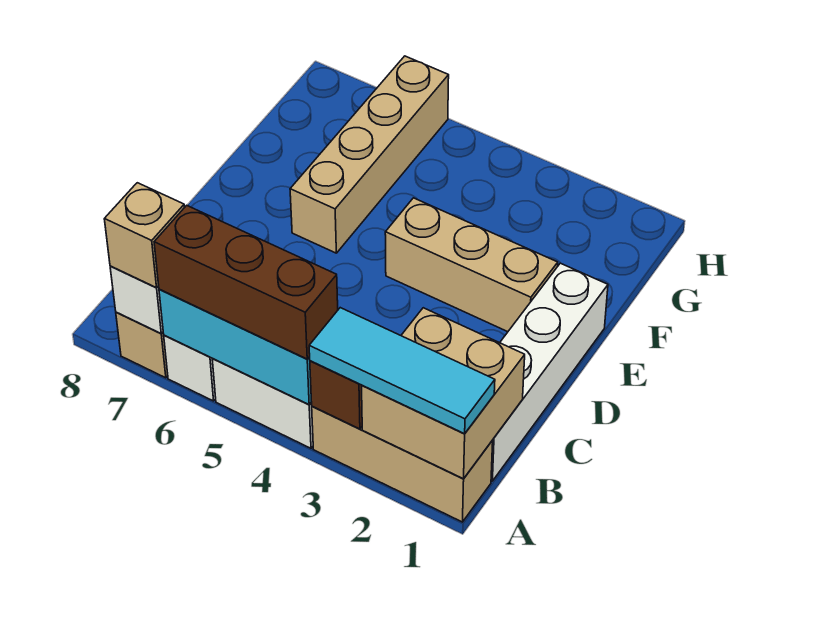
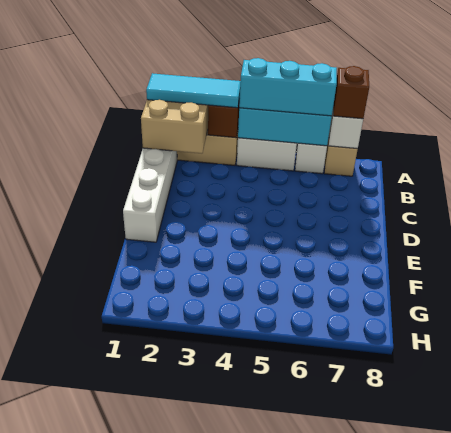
brown brick A4:A6 level 3 -> cyan brick A4:A6 level 3
tan brick A7 level 3 -> brown brick A7 level 3
tan brick E2:E4 level 1 -> none
tan brick E6:H6 level 1 -> none

